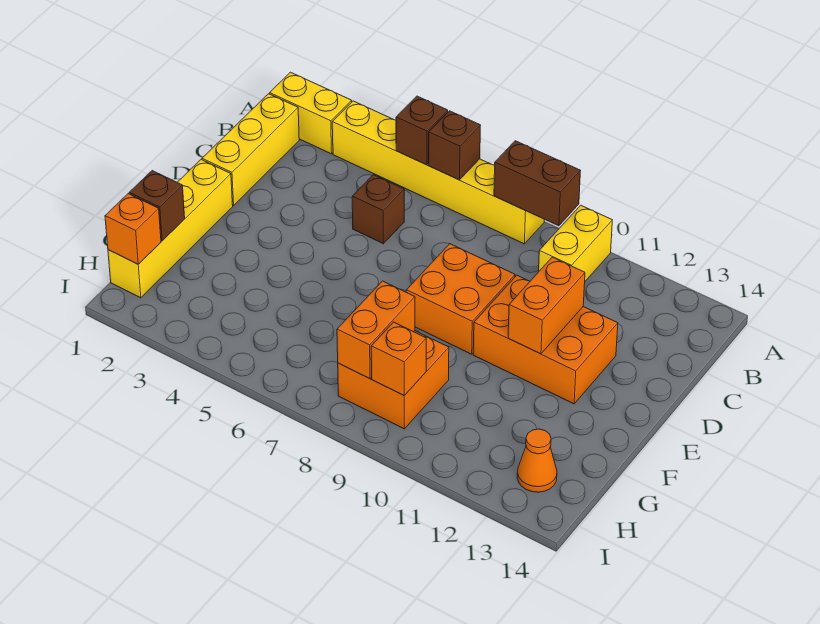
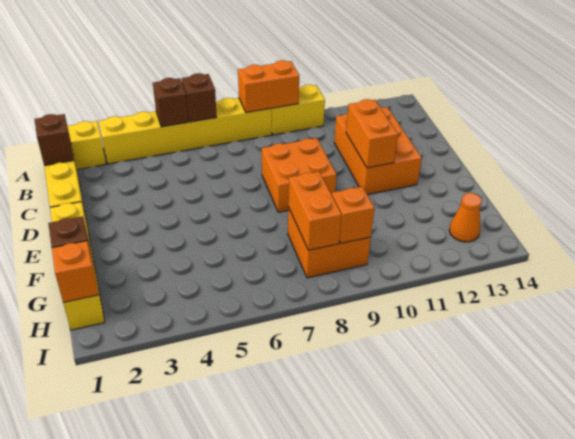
brown brick A8:A9 level 2 -> orange brick A8:A9 level 2
yellow brick A10:B10 level 1 -> yellow brick A9:A10 level 1
brown brick C5 level 1 -> brown brick B1 level 2
orange brick D10:E12 level 1 -> orange brick C11:E12 level 1

